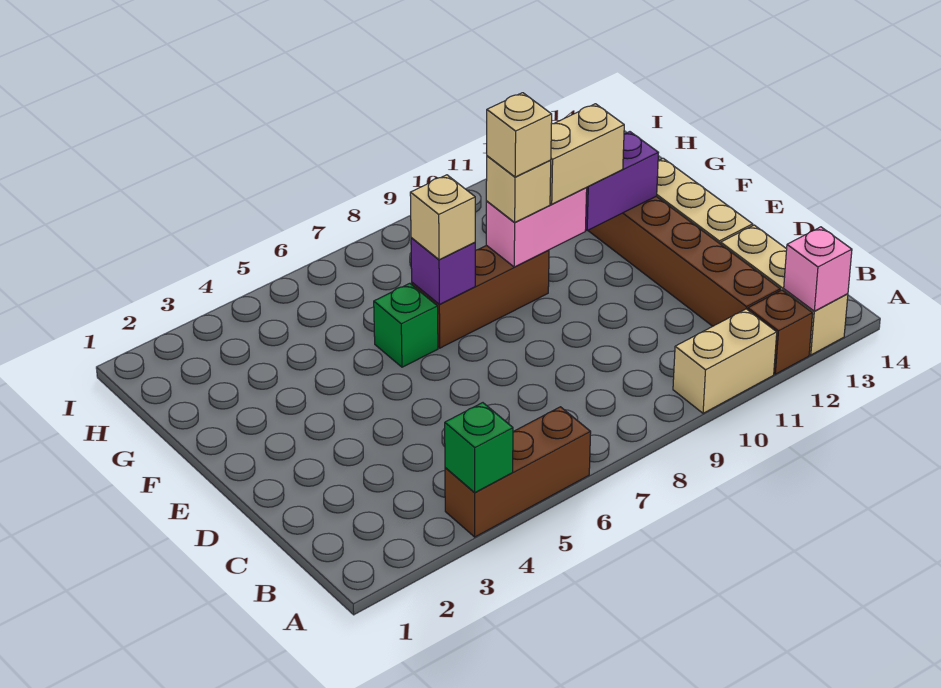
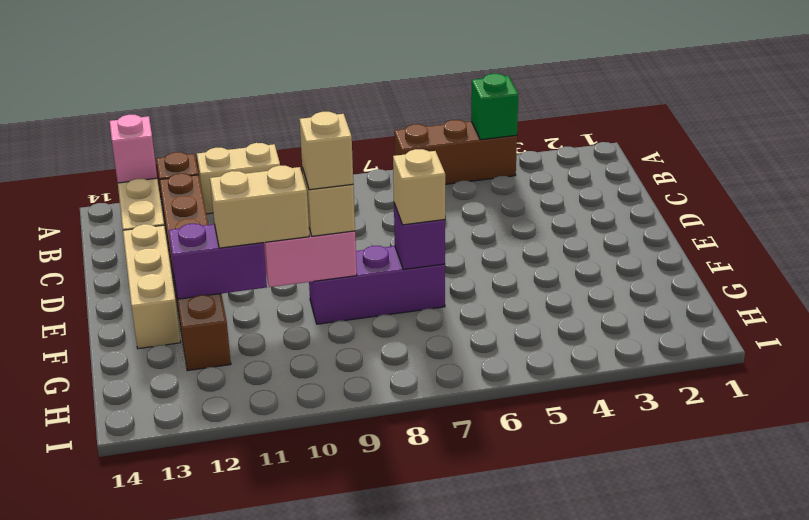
green brick F6 level 1 -> none
brown brick F7:F9 level 1 -> purple brick F7:F9 level 1

